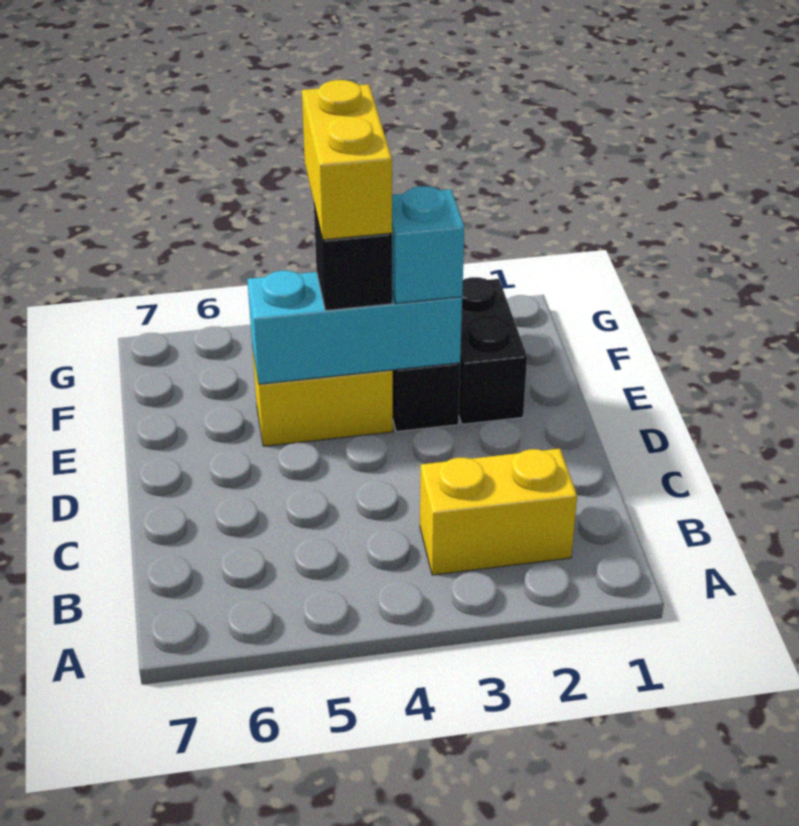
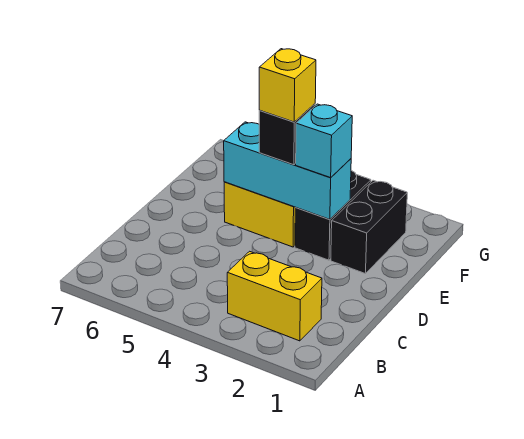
yellow brick E4:F4 level 4 -> yellow brick E4 level 4

